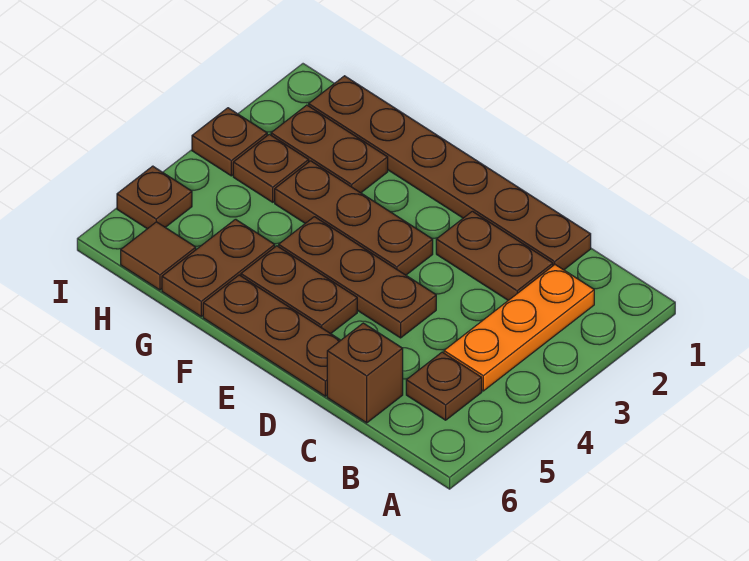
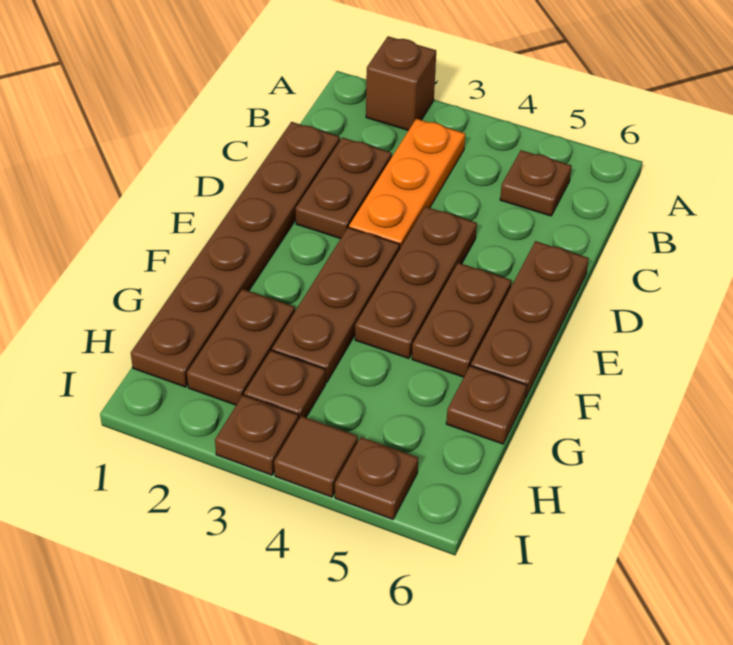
orange plate B2:B4 level 1 -> orange plate B3:D3 level 1
brown brick C6 level 1 -> brown brick A2 level 1
brown plate G5:G6 level 1 -> brown plate G6 level 1
brown tile H6 level 1 -> brown tile I4 level 1

